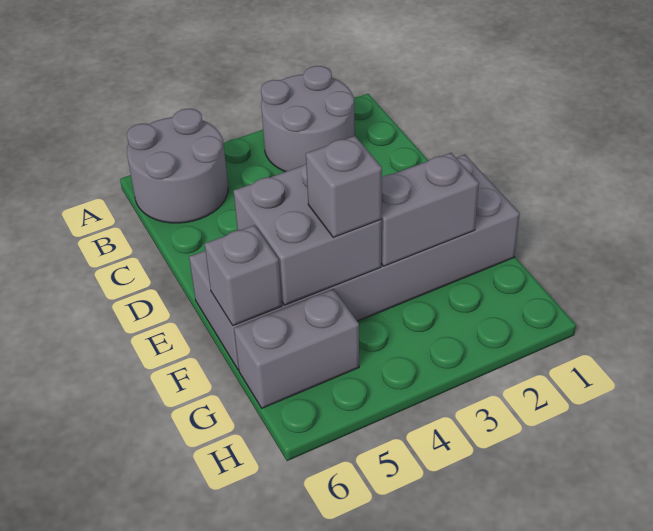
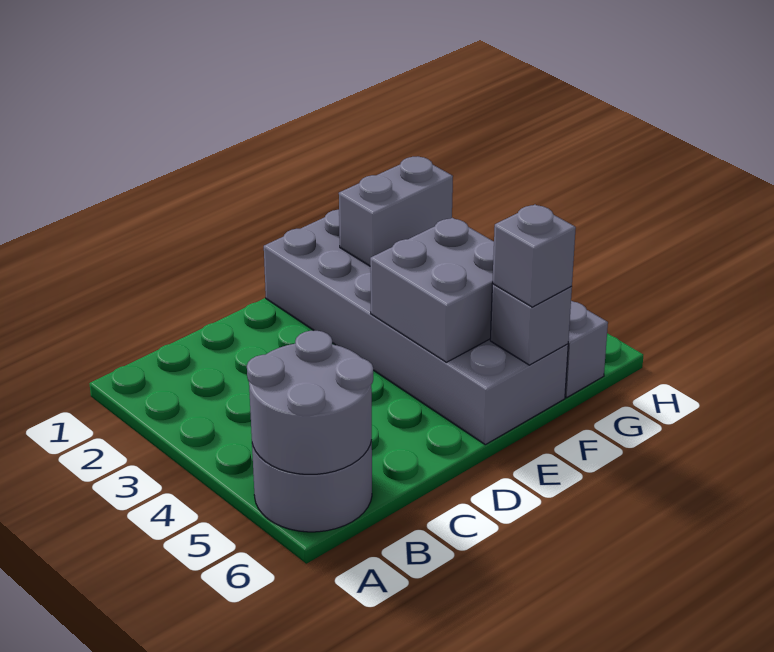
grey round brick A2:B3 level 1 -> grey round brick A5:B6 level 2
grey brick F2:F3 level 2 -> grey brick F2:G2 level 2
grey brick F4 level 3 -> grey brick F6 level 3

